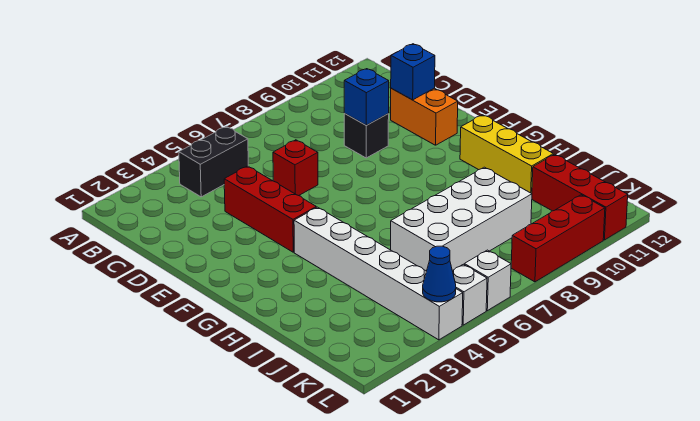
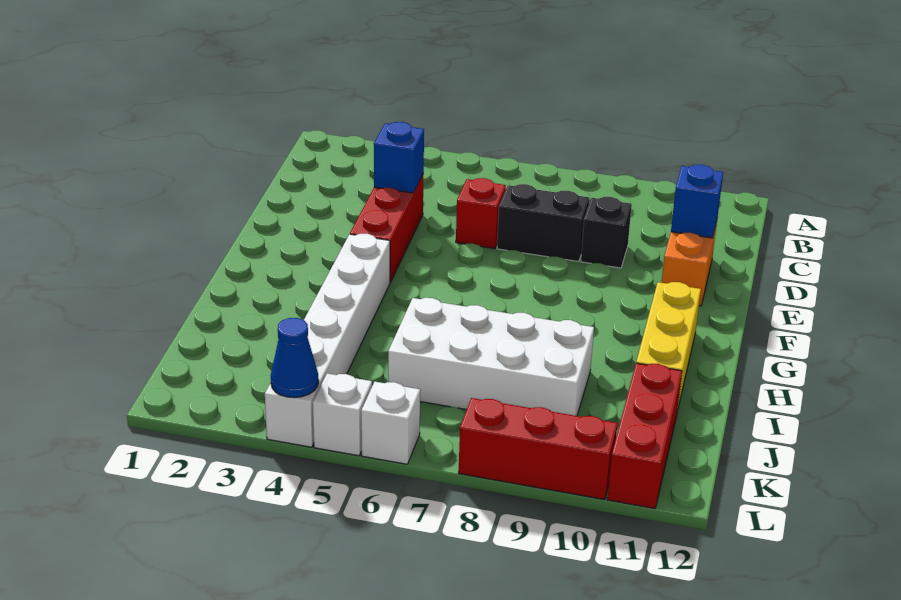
black brick B4:B5 level 1 -> black brick D7:D8 level 1
blue brick D9 level 2 -> blue brick D4 level 2

